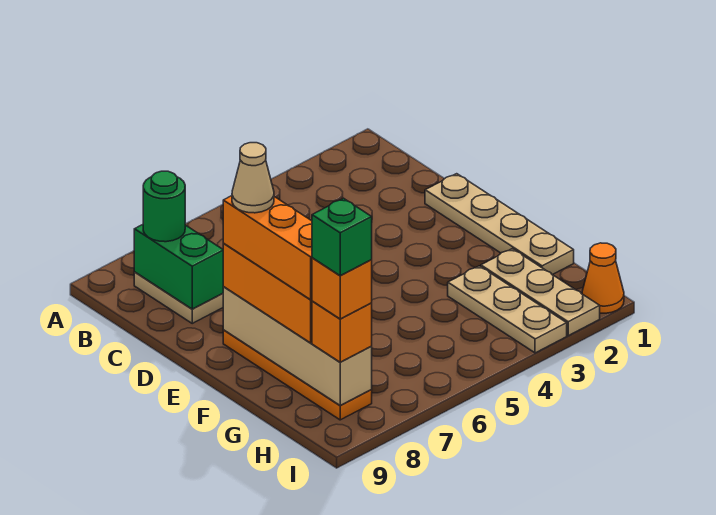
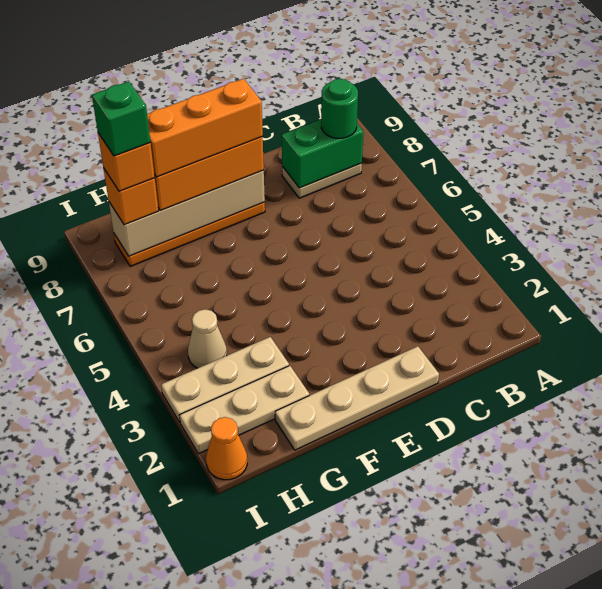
tan cone E8 level 5 -> tan cone H4 level 1

